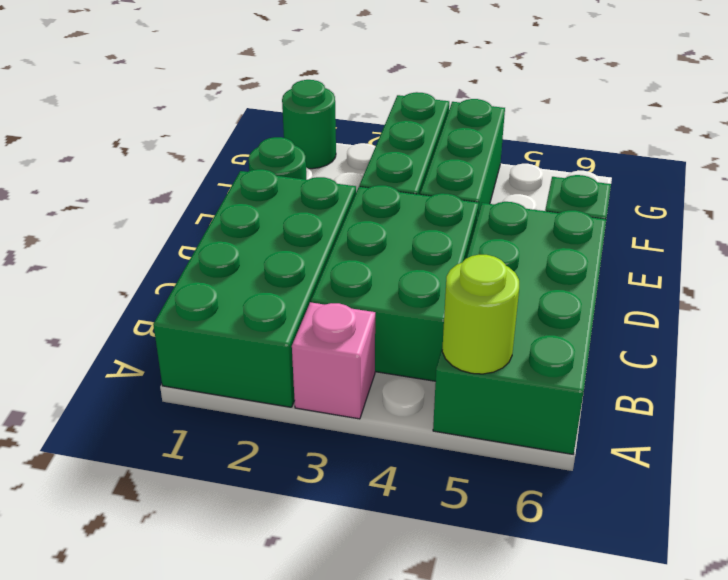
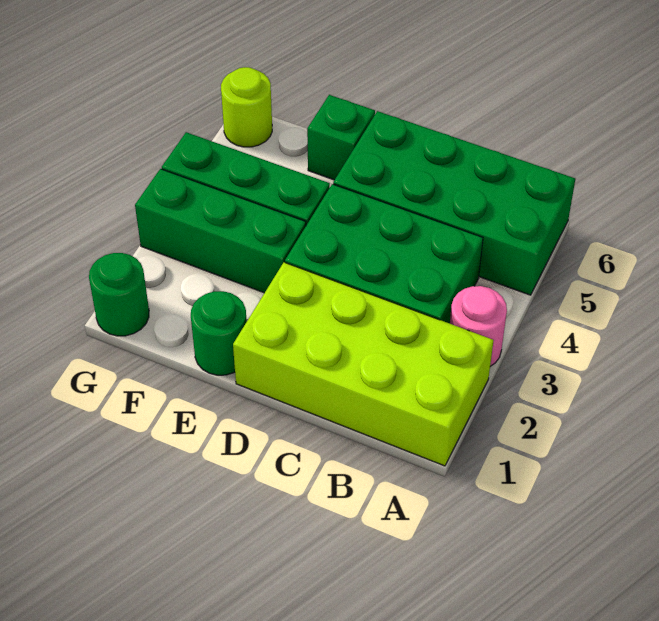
green brick A1:D2 level 1 -> lime brick A1:D2 level 1
pink brick A3 level 1 -> pink round brick A3 level 1
lime round brick A5 level 2 -> lime round brick G6 level 1

